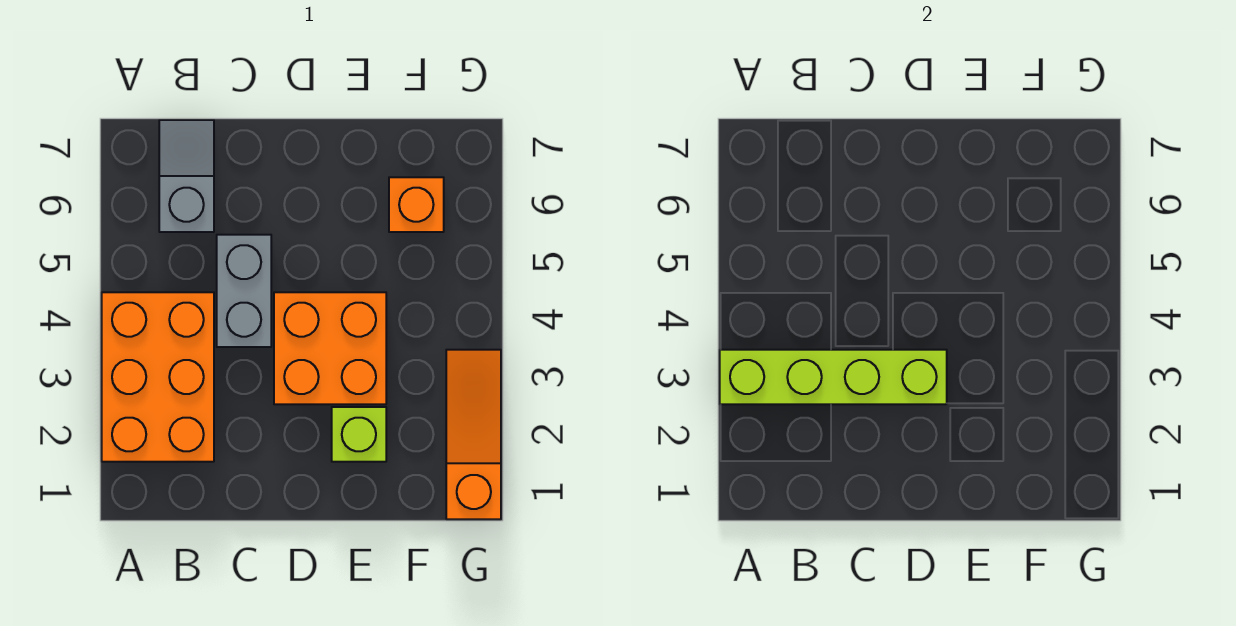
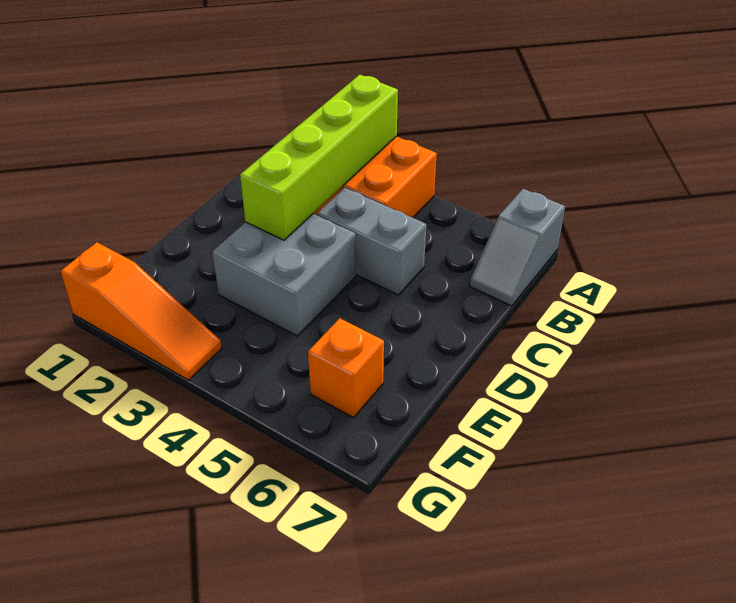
grey slope B6:B7 level 1 top 6 -> grey slope A7:B7 level 1 top A
orange brick D3:E4 level 1 -> grey brick D3:E4 level 1
lime brick E2 level 1 -> none

